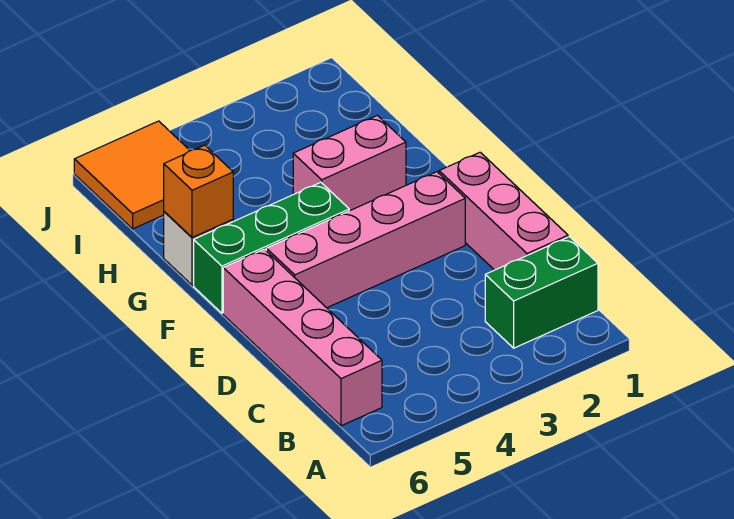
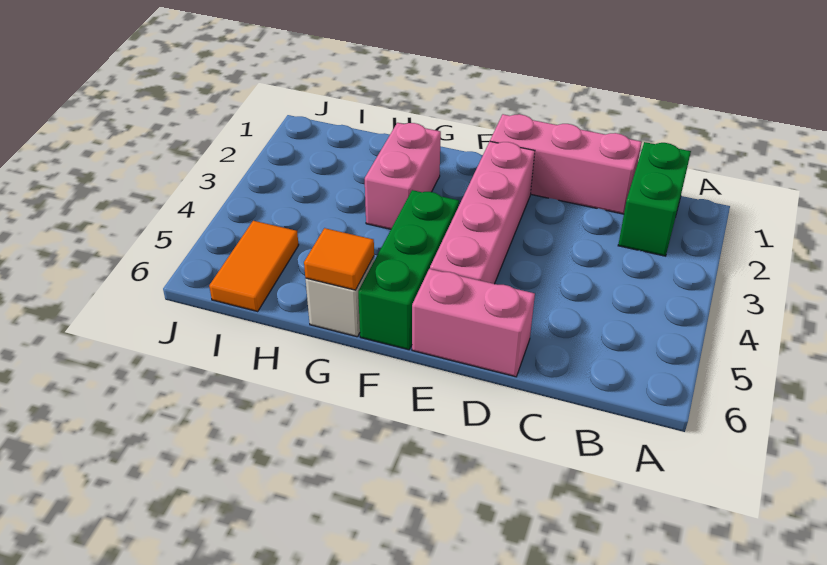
pink brick B6:E6 level 1 -> pink brick D6:E6 level 1
orange brick G6 level 2 -> orange tile G6 level 2
orange tile I5:J6 level 1 -> orange tile I5:I6 level 1

